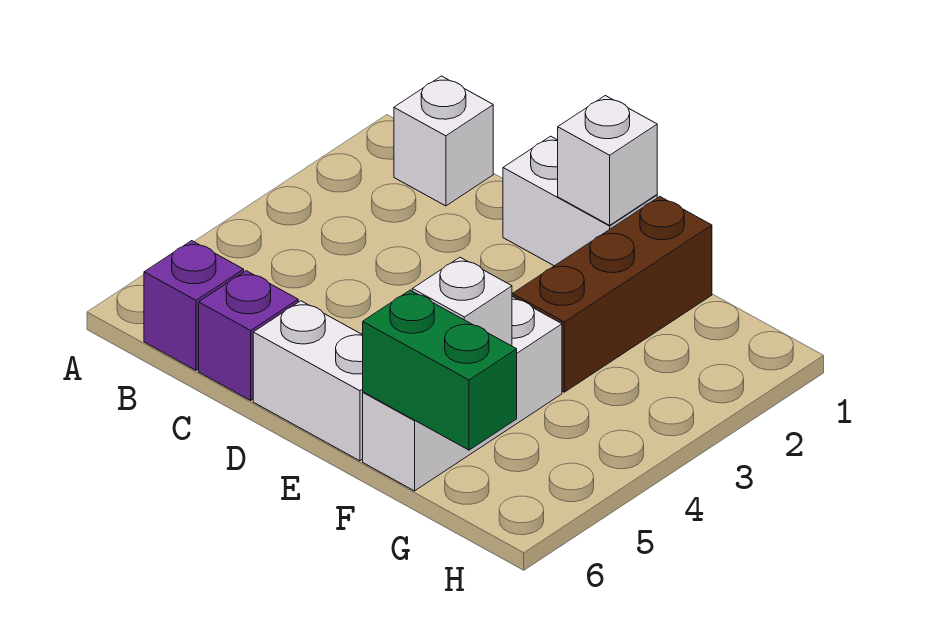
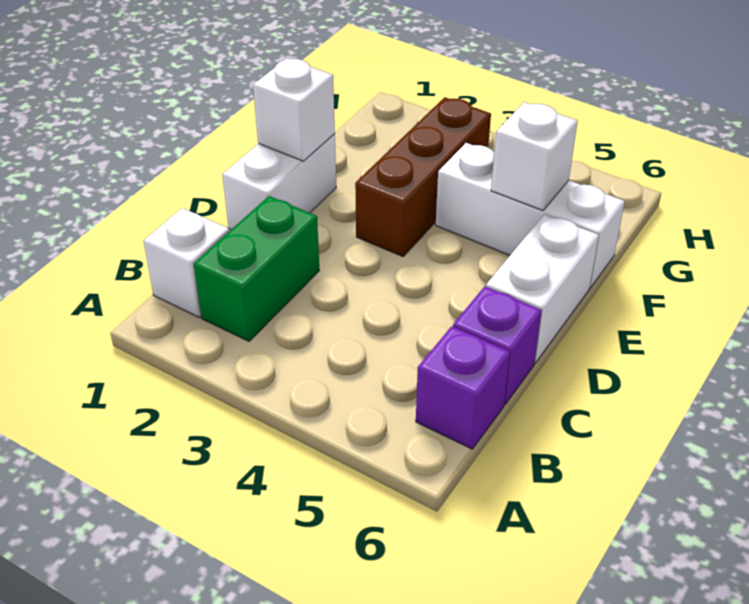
brown brick F1:F3 level 1 -> brown brick E3:G3 level 1
green brick F6:G6 level 2 -> green brick B2:C2 level 1

